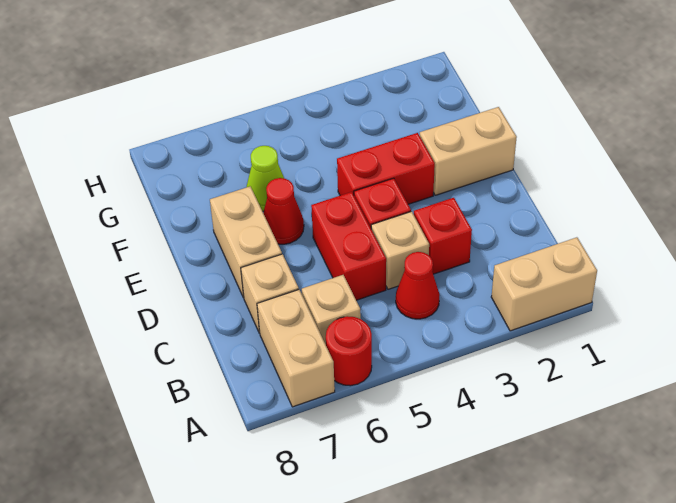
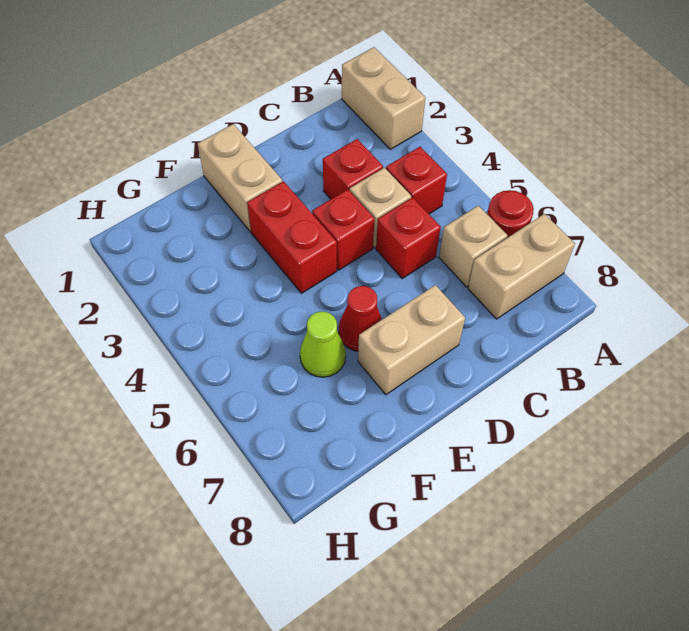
red cone B4 level 1 -> red brick B4 level 1
red brick C5:D5 level 1 -> red brick C5 level 1
tan brick C7 level 1 -> none

